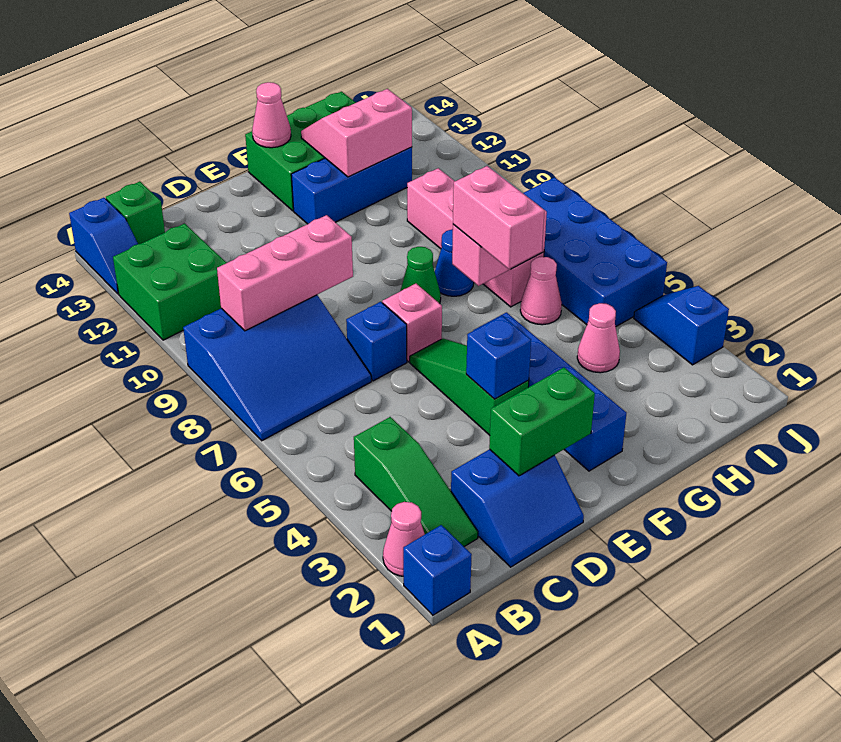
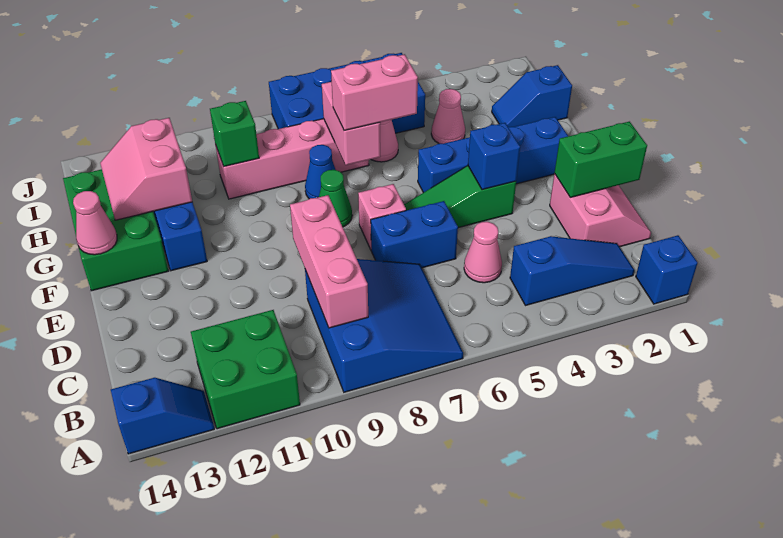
pink cone A2 level 1 -> pink cone C5 level 1
green slope B2:B4 level 1 top 4 -> blue slope B2:B4 level 1 top 4
green brick B14 level 1 -> green brick H10 level 2
blue slope C1:D2 level 1 top 2 -> pink slope C1:D2 level 1 top 2
green brick D2:E2 level 2 -> green brick D1:D2 level 2
blue brick D7 level 1 -> blue brick D6:D7 level 1
blue slope J3:J4 level 1 top 3 -> blue slope H1:H2 level 1 top 1

